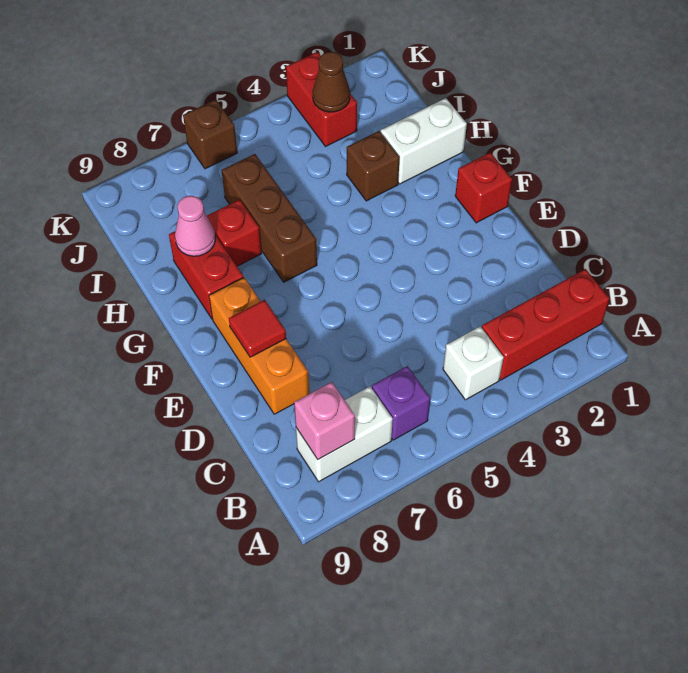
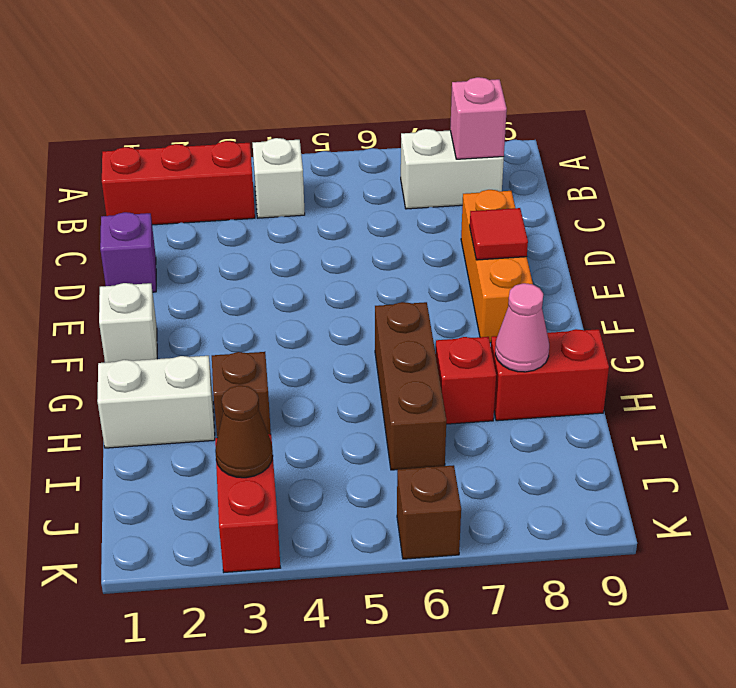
purple brick B6 level 1 -> purple brick D1 level 1
red brick F1 level 1 -> white brick F1 level 1
red brick G8:H8 level 1 -> red brick H8:H9 level 1

